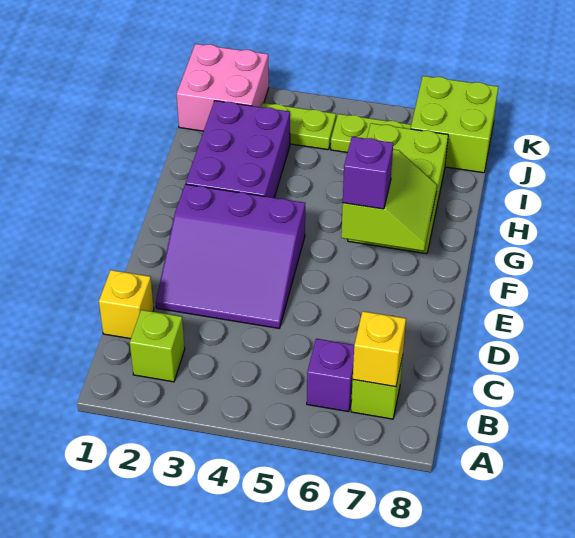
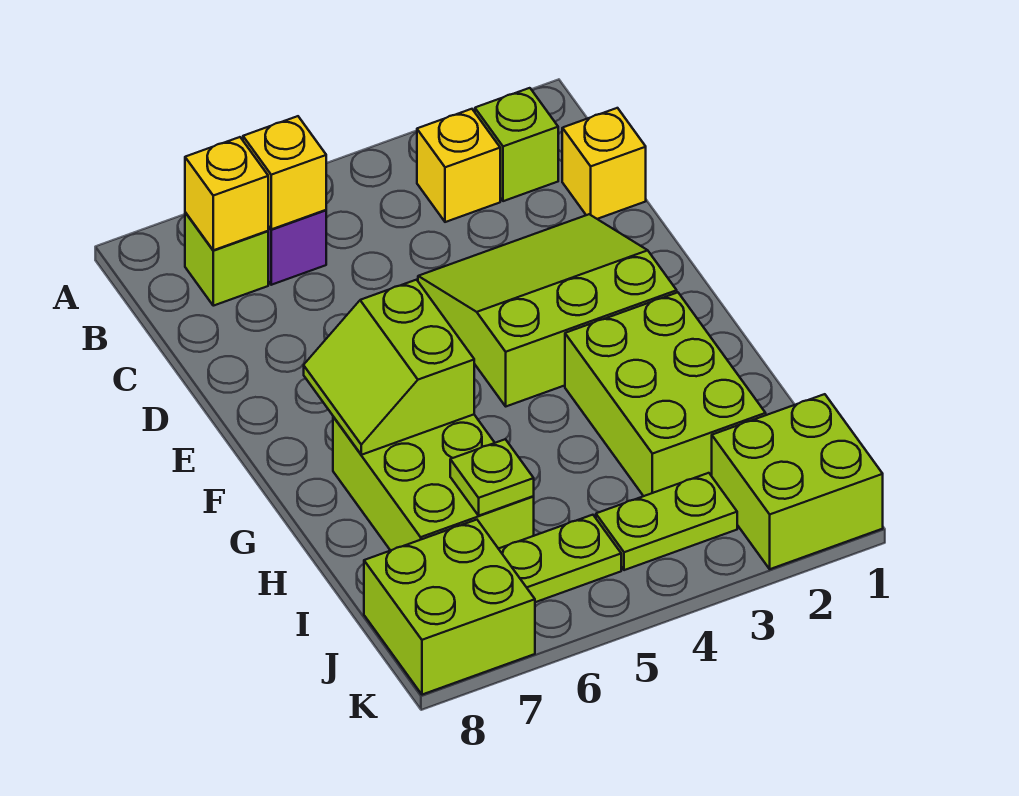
none -> yellow brick B3 level 1
none -> yellow brick B6 level 2
purple slope D2:F4 level 1 top F -> lime slope D2:F4 level 1 top F
purple brick F6 level 3 -> none
purple brick G2:I3 level 1 -> lime brick G2:I3 level 1
none -> lime plate I6 level 2
pink brick J1:K2 level 1 -> lime brick J1:K2 level 1

